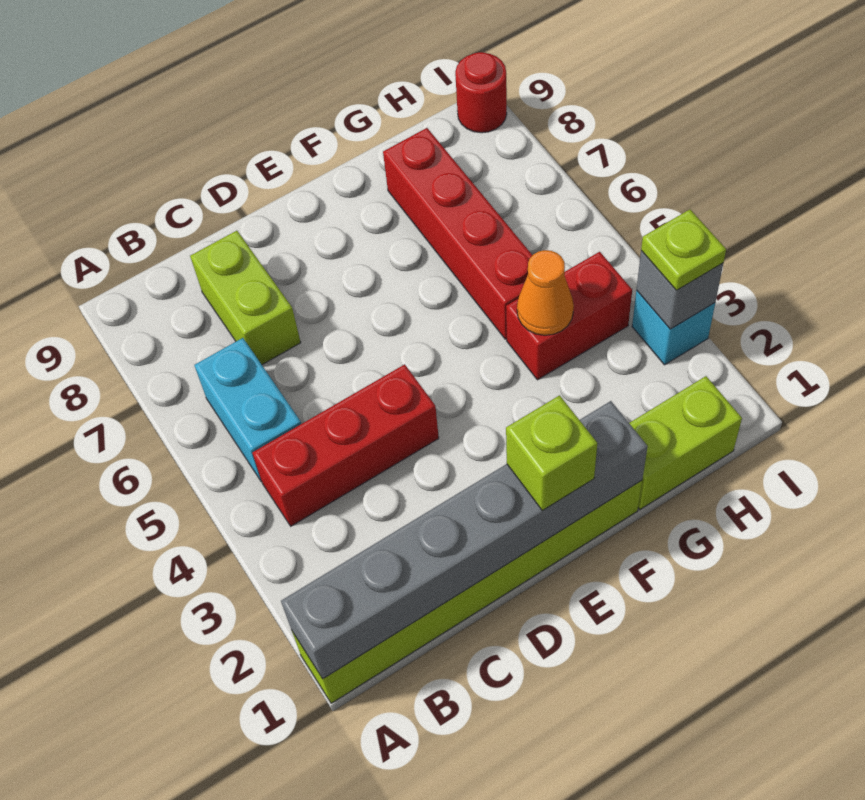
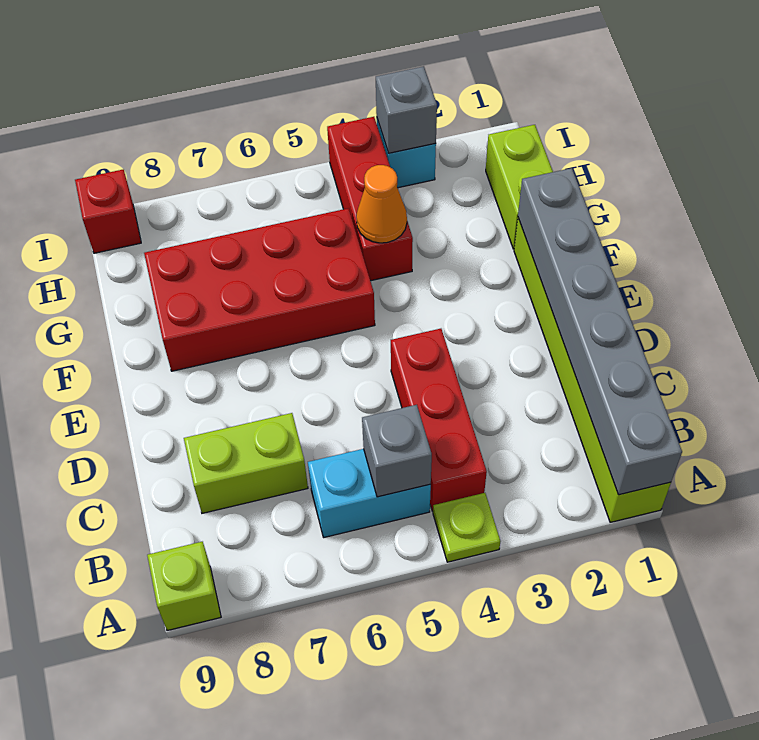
none -> grey brick B5 level 2
lime brick E1 level 3 -> lime brick A9 level 1
red brick G4:H4 level 1 -> red brick G4:I4 level 1
red brick G5:G8 level 1 -> red brick F5:G8 level 1
lime plate I3 level 3 -> lime plate A4 level 1
red round brick I9 level 1 -> red brick I9 level 1

